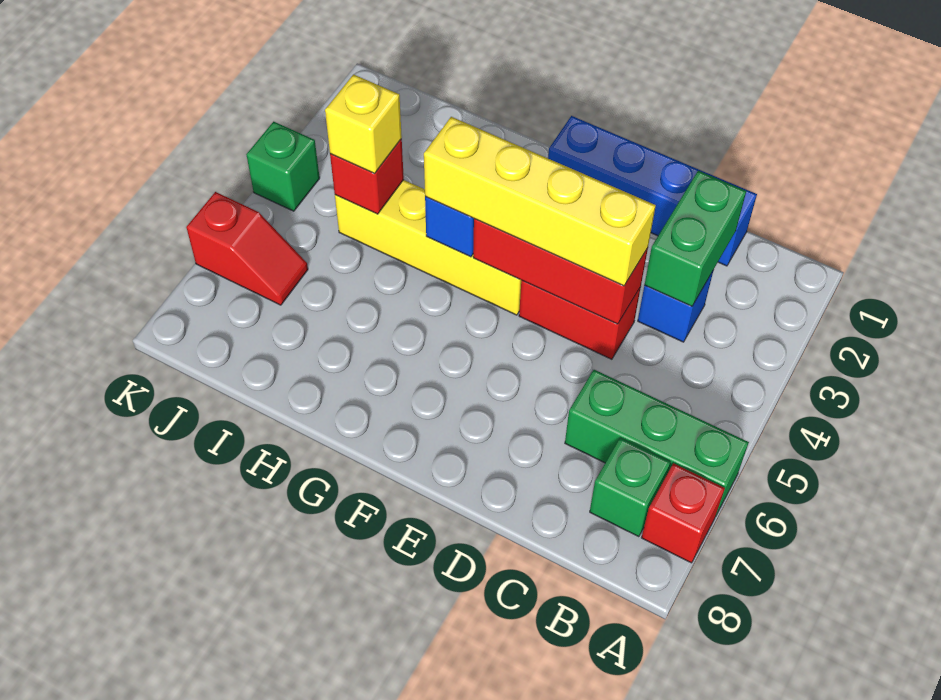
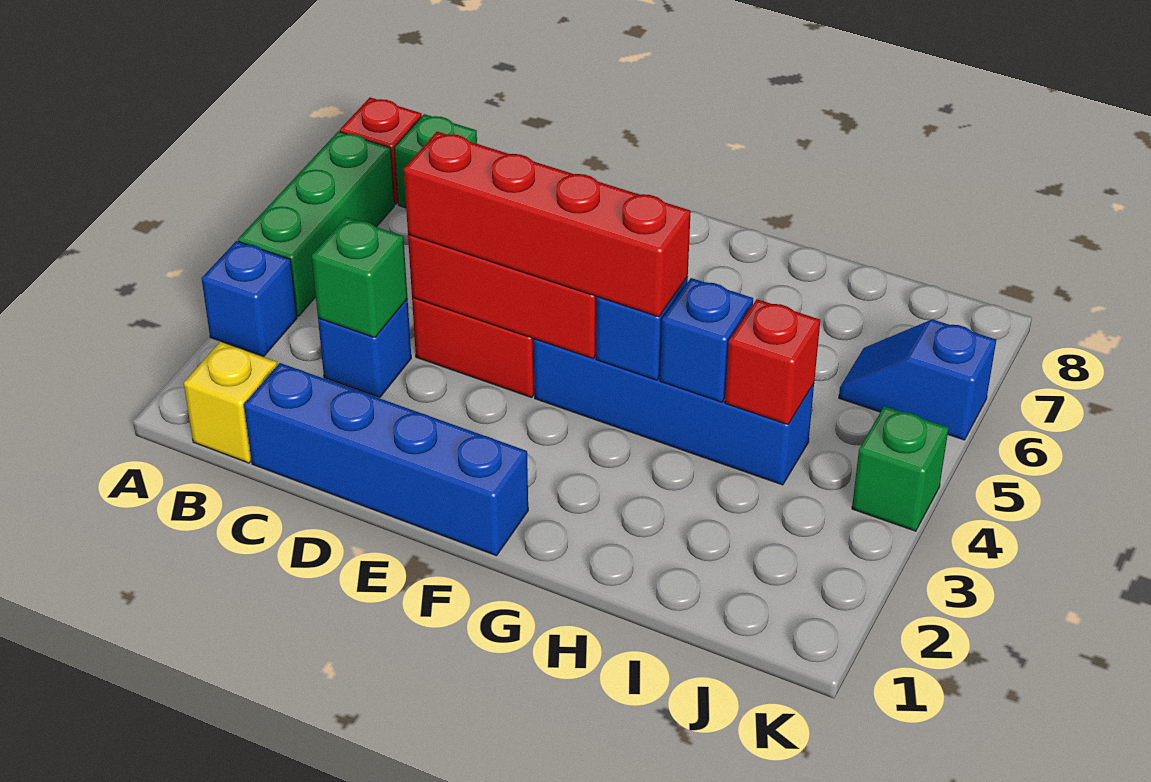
none -> blue brick A3 level 1
green brick A6:C6 level 1 -> green brick A4:A6 level 1
green brick C2:C3 level 2 -> green brick C3 level 2
yellow brick D4:G4 level 3 -> red brick D4:G4 level 3
yellow brick F4:I4 level 1 -> blue brick F4:I4 level 1
none -> blue brick H4 level 2
yellow brick I4 level 3 -> yellow brick B1 level 1
red slope J6:K6 level 1 top K -> blue slope J6:K6 level 1 top K

